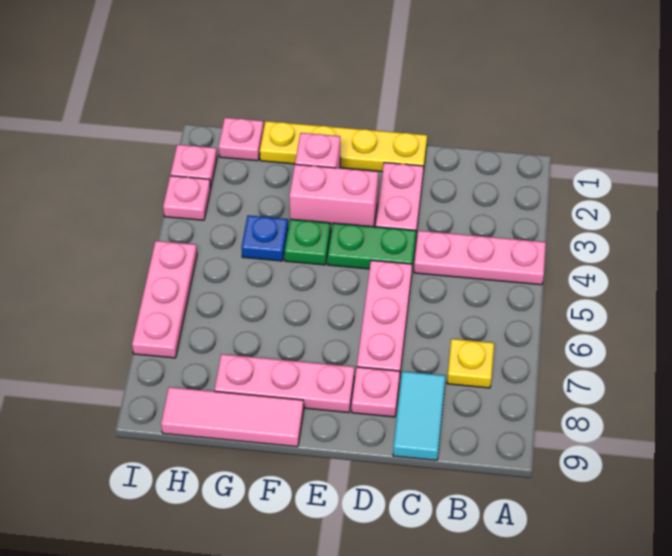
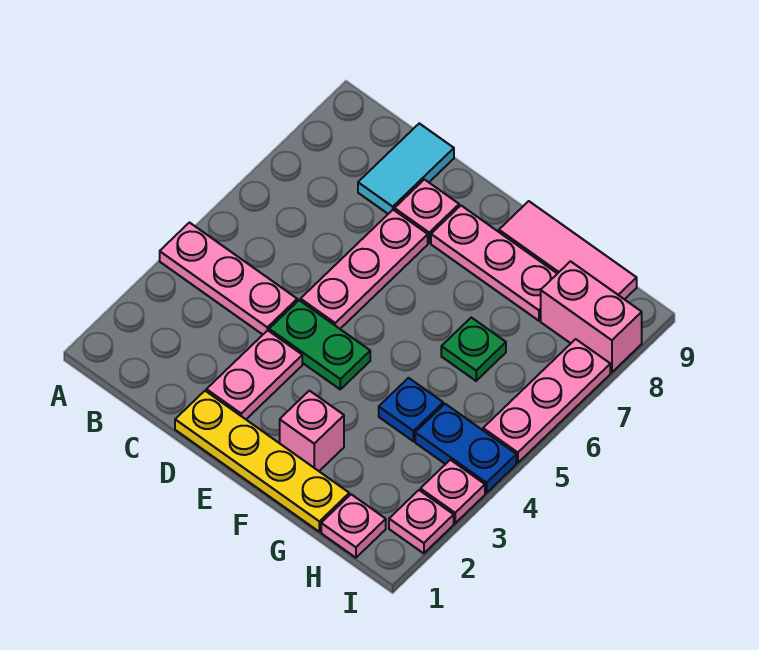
yellow plate B7 level 1 -> none
pink brick E3:F3 level 1 -> pink brick H8:I8 level 1
green plate F4 level 1 -> green plate G6 level 1
none -> blue plate H4:I4 level 1

